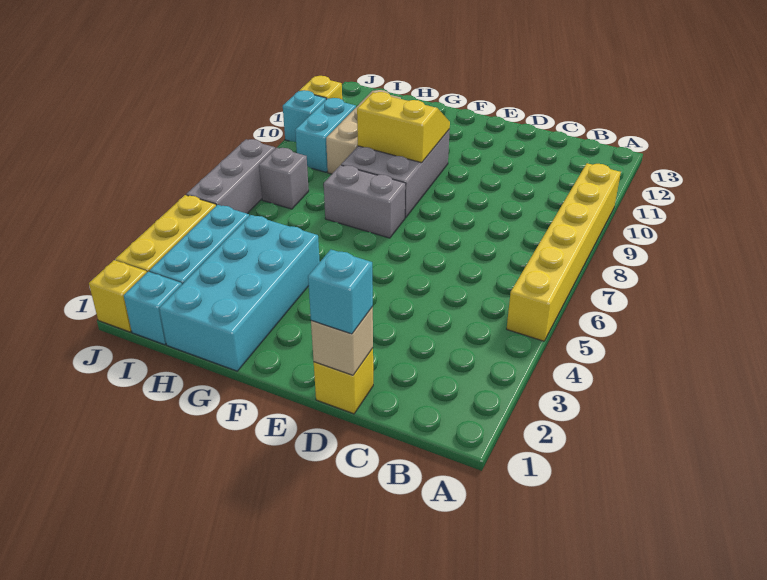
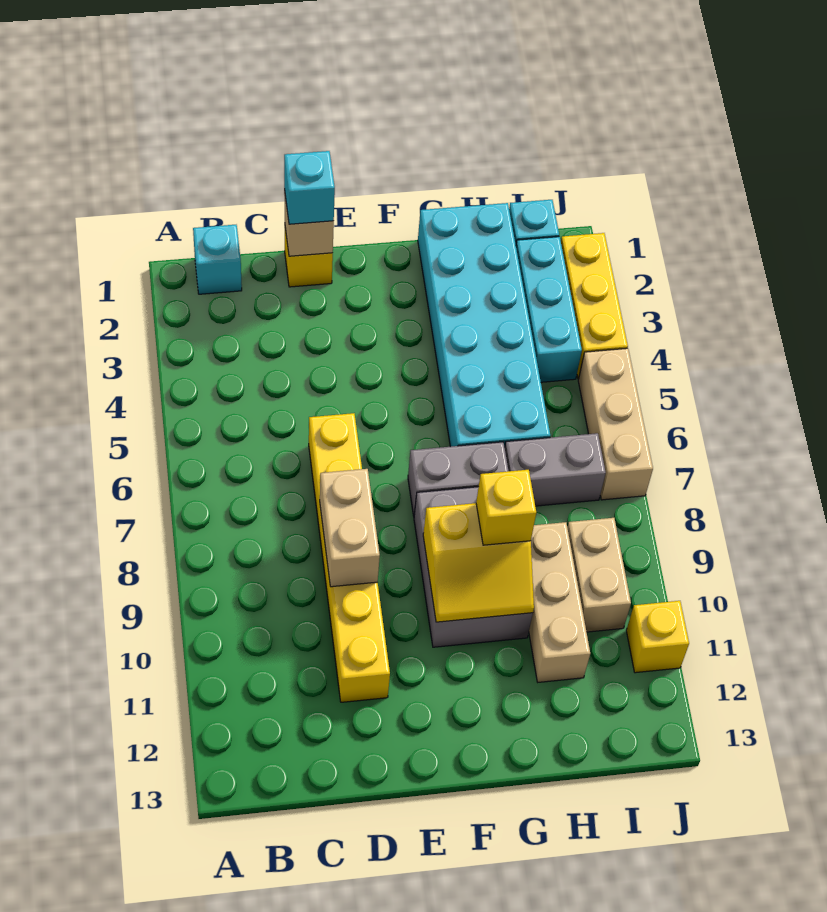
yellow brick A5:A10 level 1 -> yellow brick D6:D11 level 1
none -> tan brick D8:D9 level 2
cyan brick G1:H4 level 1 -> cyan brick G1:H6 level 1
grey brick I7 level 1 -> grey brick H7:I7 level 1
cyan brick I9:I10 level 1 -> tan brick I9:I10 level 1
yellow brick J1 level 1 -> yellow brick G9 level 3
grey brick J5:J7 level 1 -> tan brick J5:J7 level 1
cyan brick J10 level 1 -> cyan brick B1 level 1

